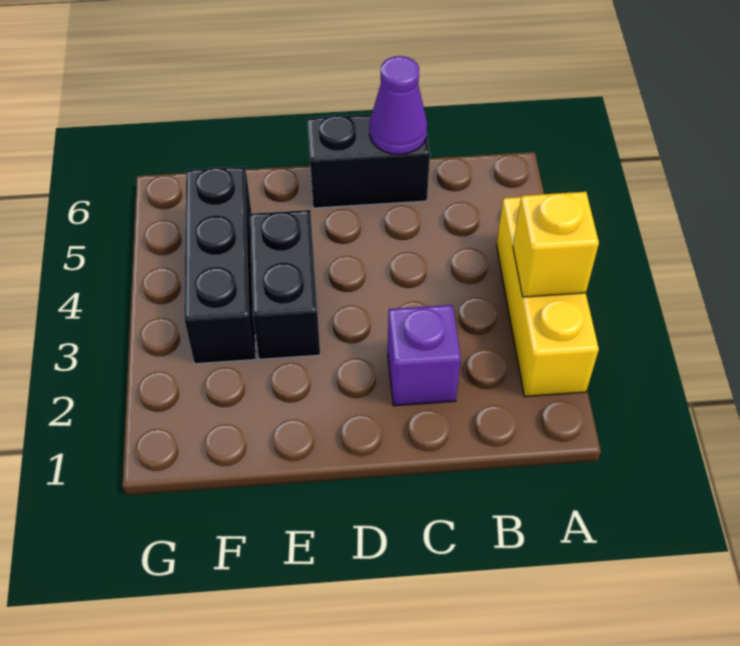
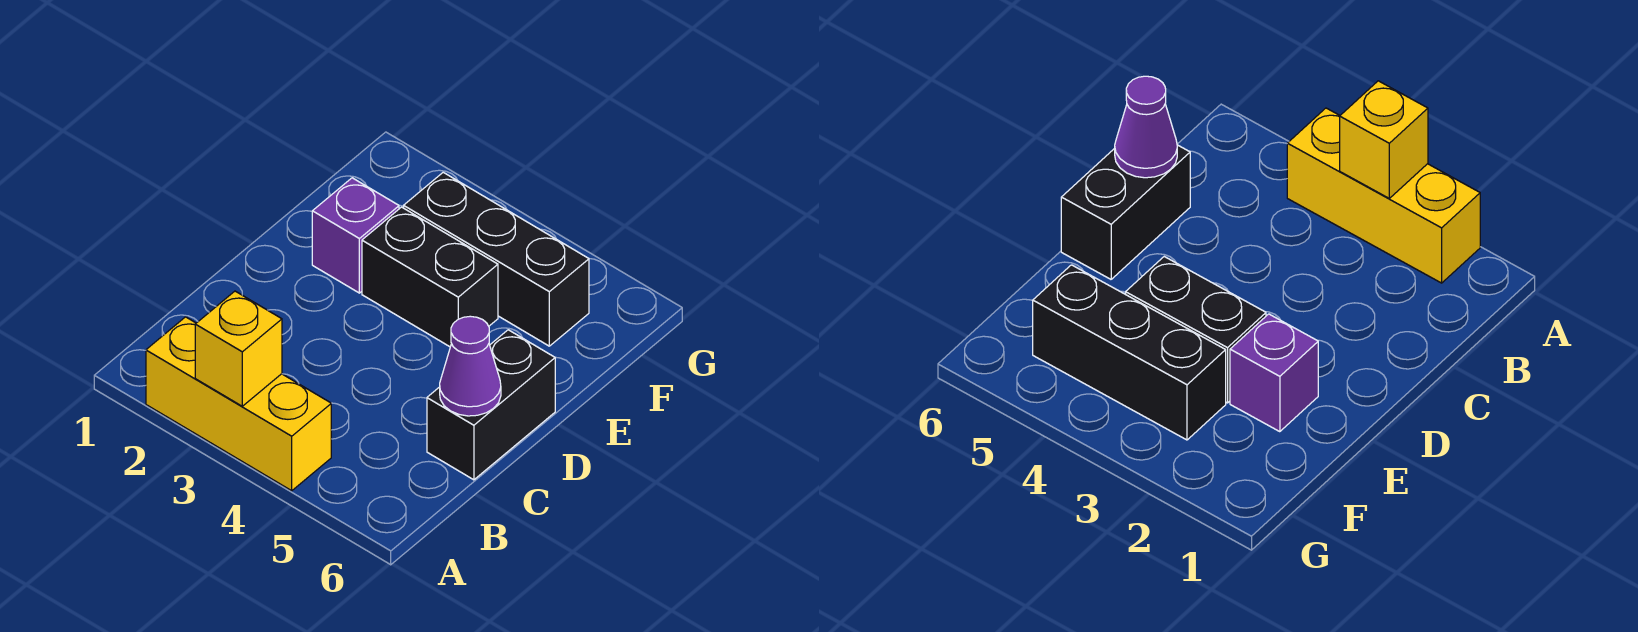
purple brick C2 level 1 -> purple brick E2 level 1

